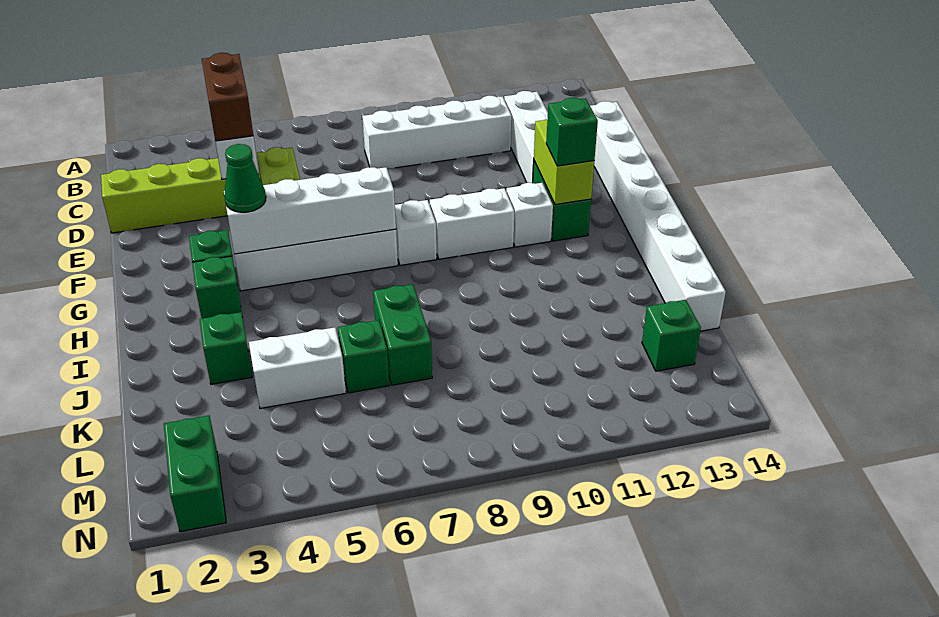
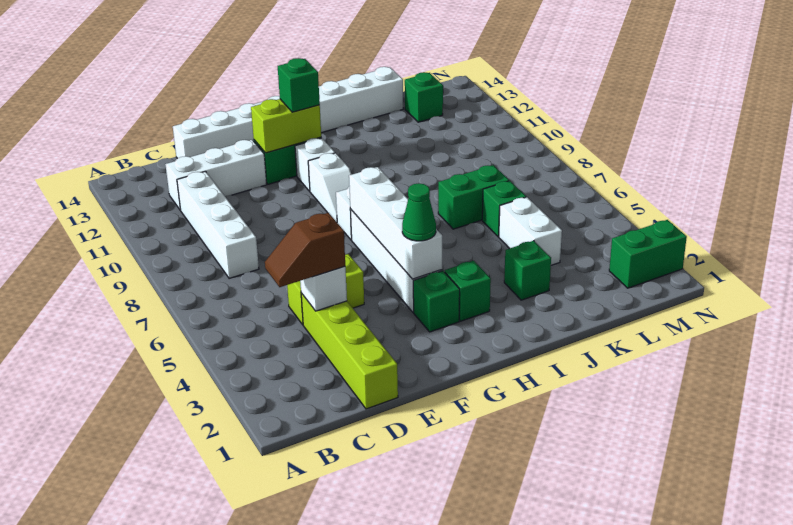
brown brick C4:D4 level 3 -> brown slope C4:D4 level 3 top D
white brick G9:G10 level 1 -> white slope G9:G10 level 1 top 10

